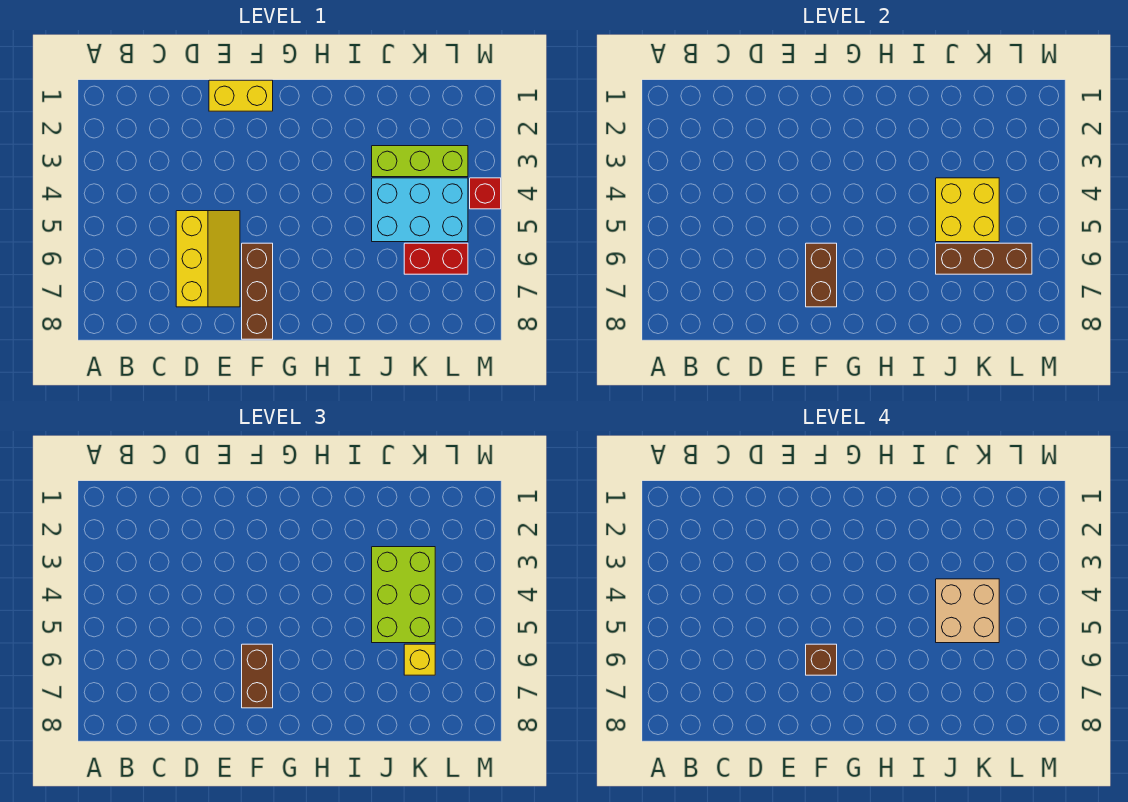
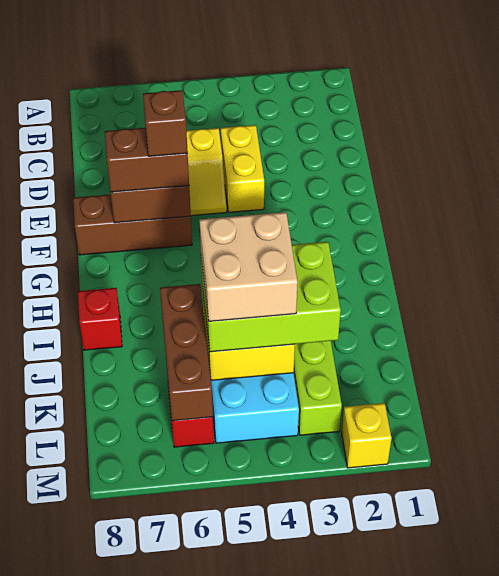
yellow brick E1:F1 level 1 -> yellow brick D4:E4 level 1
yellow brick K6 level 3 -> yellow brick M2 level 1
red brick M4 level 1 -> red brick I8 level 1

